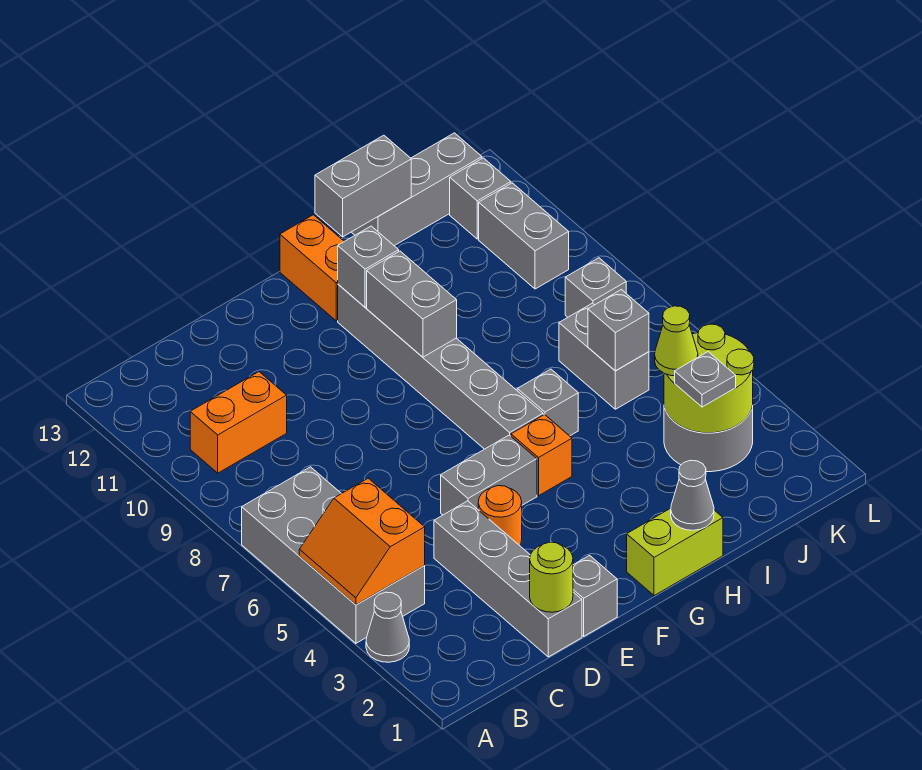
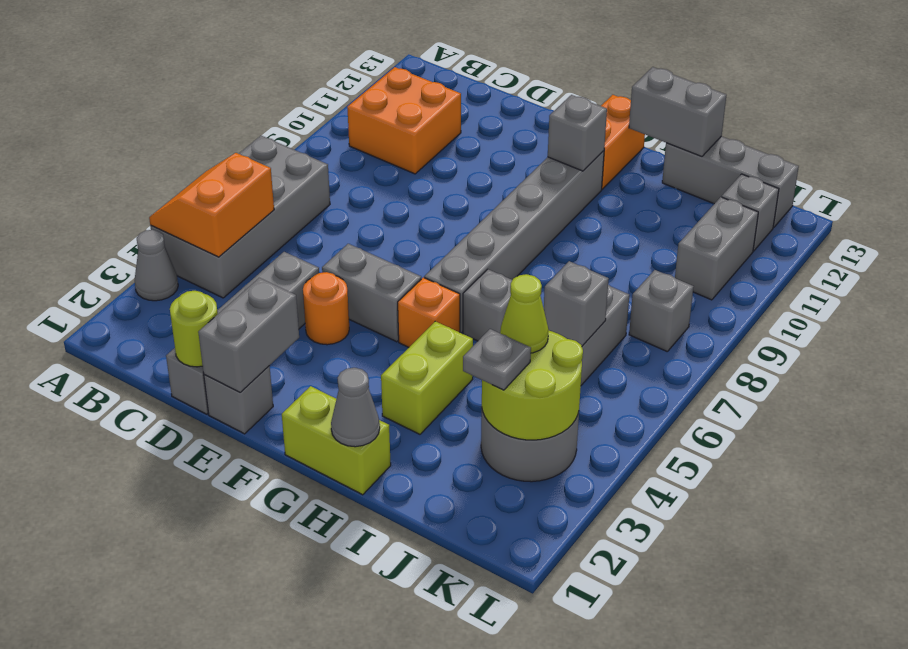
orange brick B10:C10 level 1 -> orange brick B10:C11 level 1
grey brick G9:G10 level 2 -> grey brick E1:E2 level 2
none -> lime brick H3:H4 level 1

